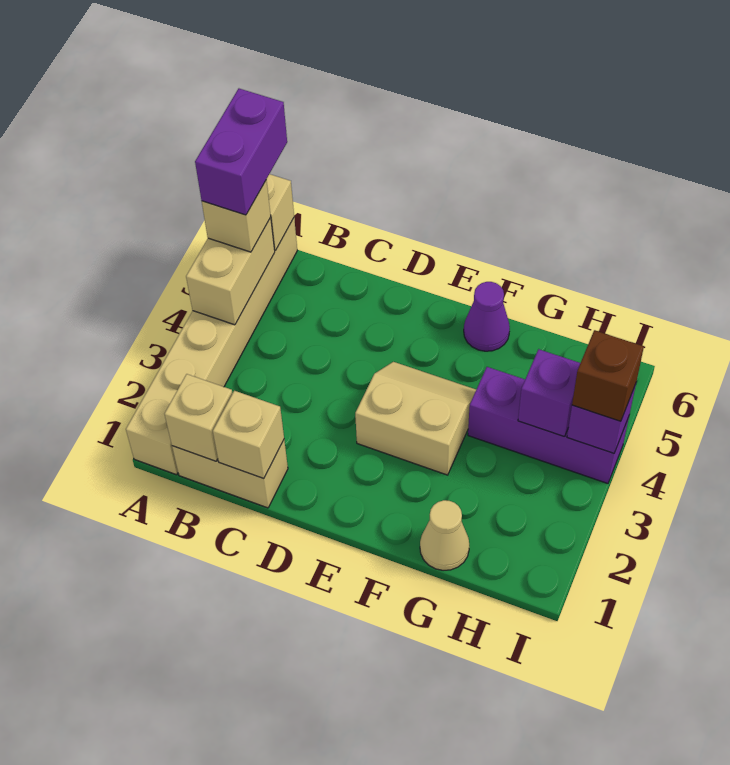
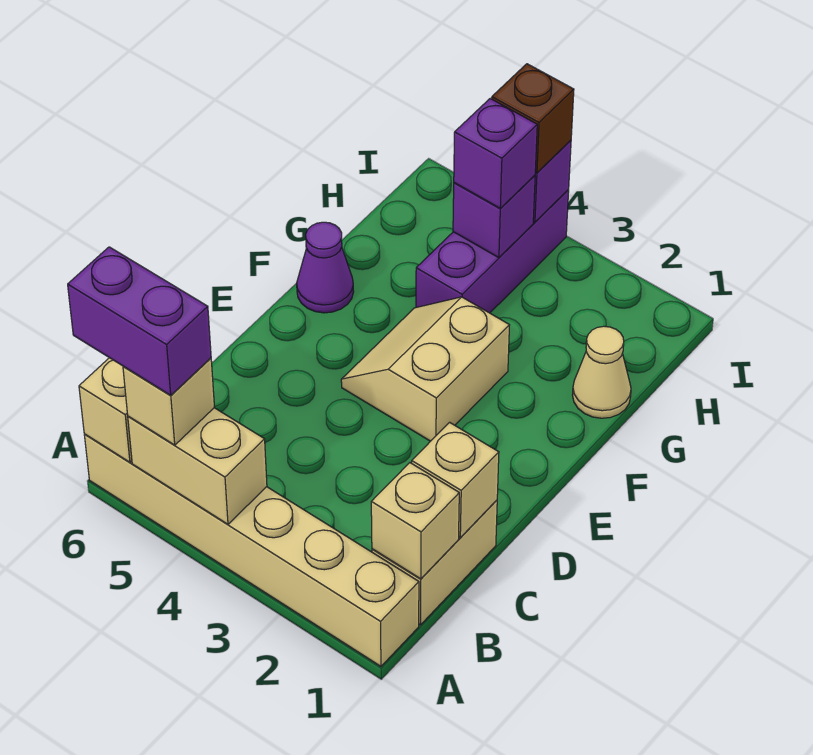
none -> purple brick H4 level 3

